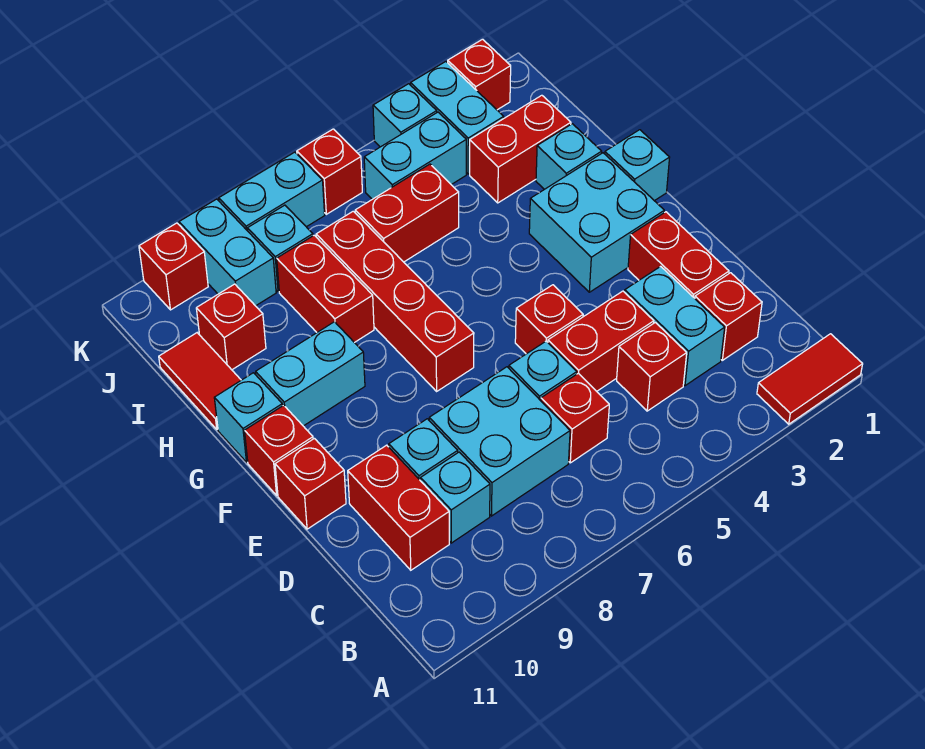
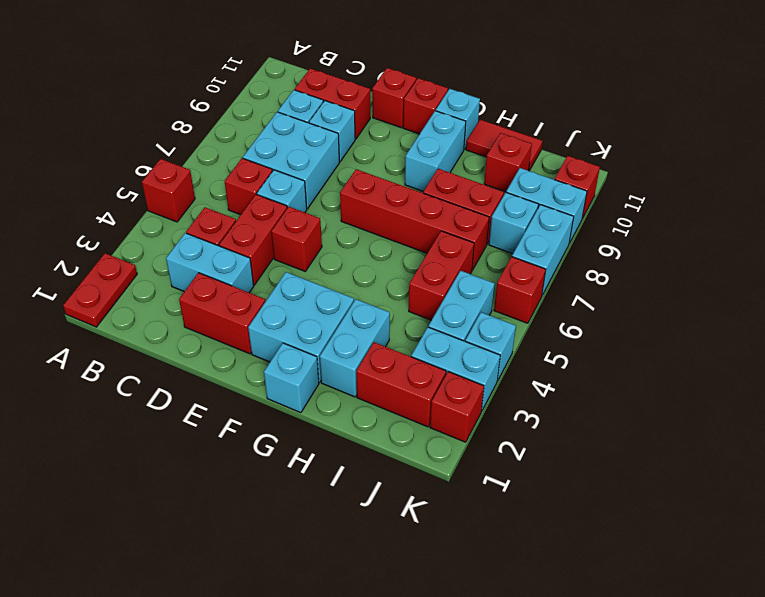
red tile A1:A2 level 1 -> red plate A1:A2 level 1
red brick C2 level 1 -> red brick A5 level 1
cyan brick H2 level 1 -> cyan brick H2:H3 level 1
red brick I2:I3 level 1 -> red brick I2:J2 level 1

